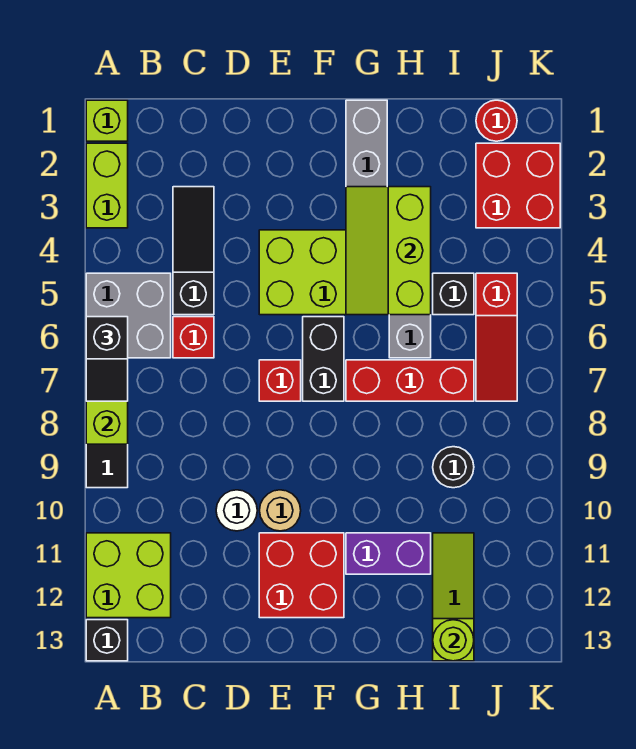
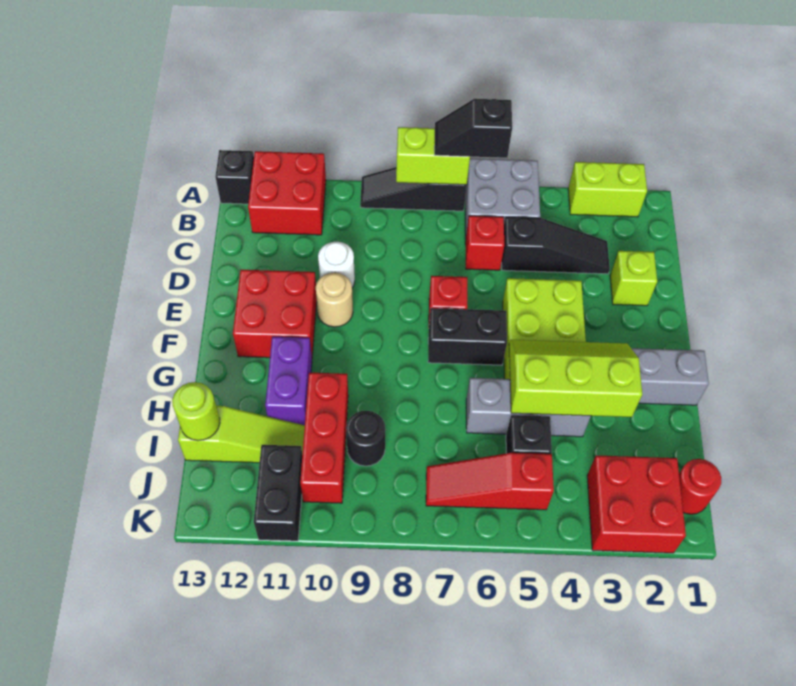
lime brick A1 level 1 -> lime brick D2 level 1
lime brick A11:B12 level 1 -> red brick A11:B12 level 1
red brick G7:I7 level 1 -> red brick H10:J10 level 1
none -> black brick J11:K11 level 1

